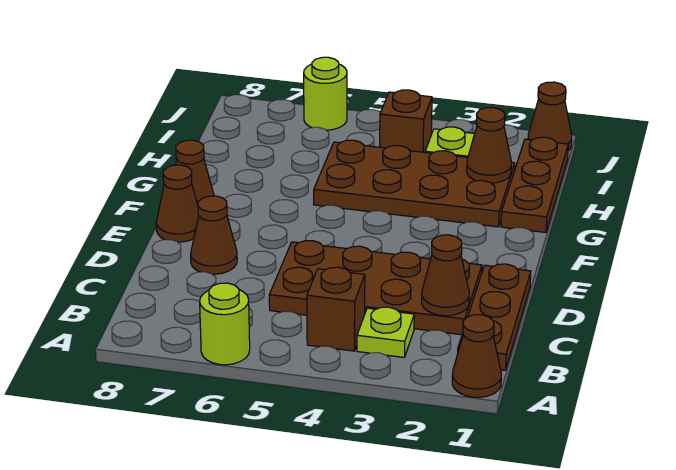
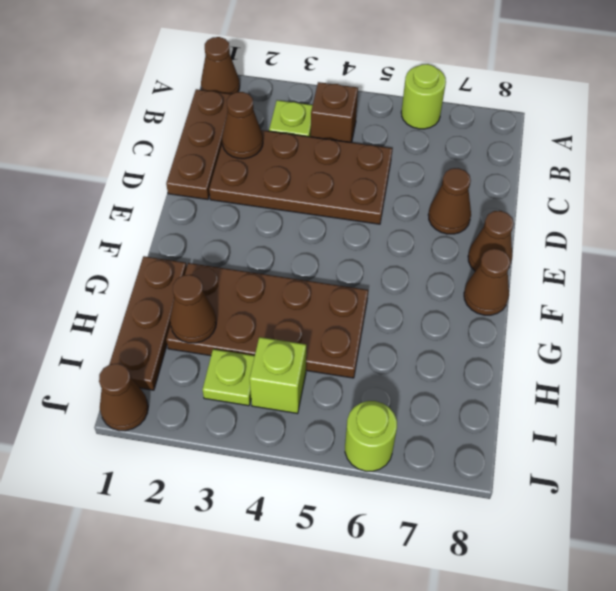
brown brick I4 level 1 -> lime brick I4 level 1

